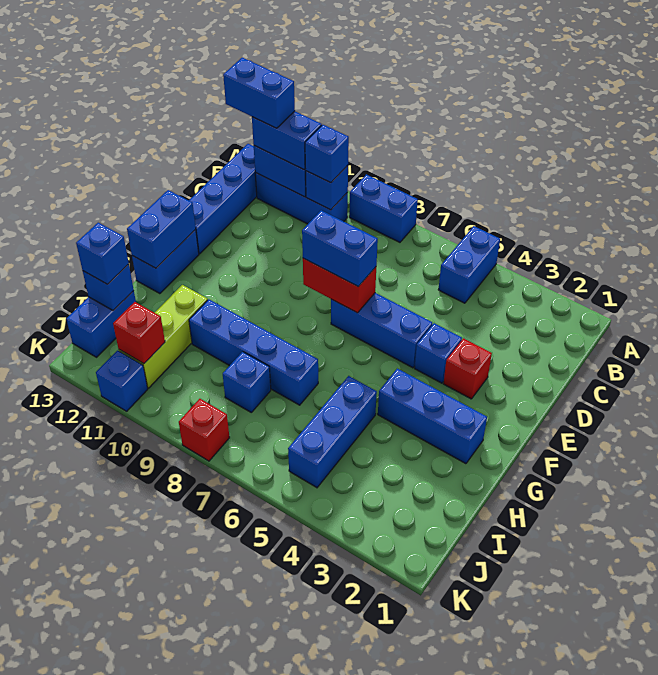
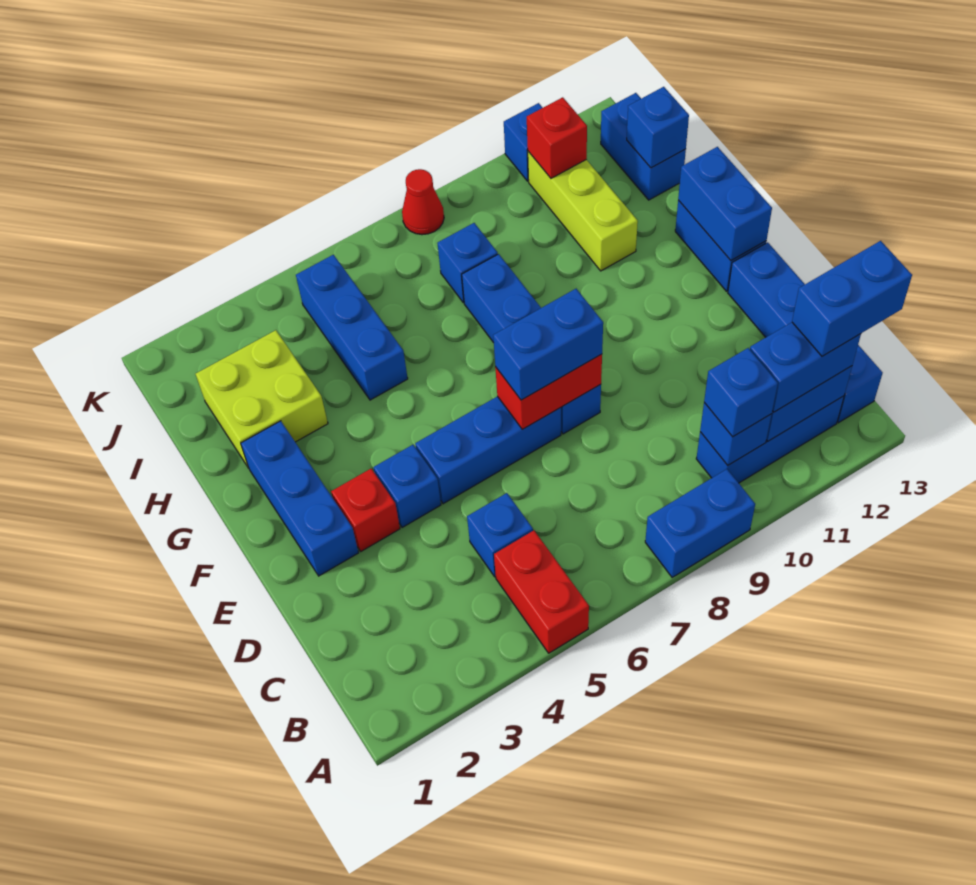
blue brick A5:B5 level 1 -> red brick A5:B5 level 1
blue brick G2:G4 level 1 -> blue brick E2:G2 level 1
none -> lime brick H2:I3 level 1
blue brick H7:H10 level 1 -> blue brick E8:H8 level 1
blue brick I13 level 3 -> blue brick C5 level 1
red brick K8 level 1 -> red cone K8 level 1

